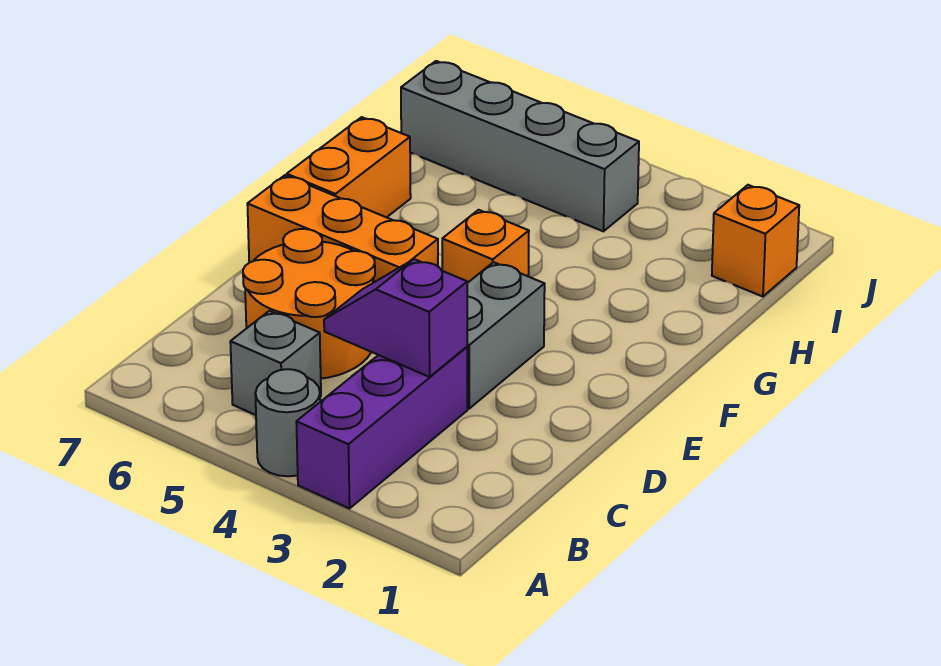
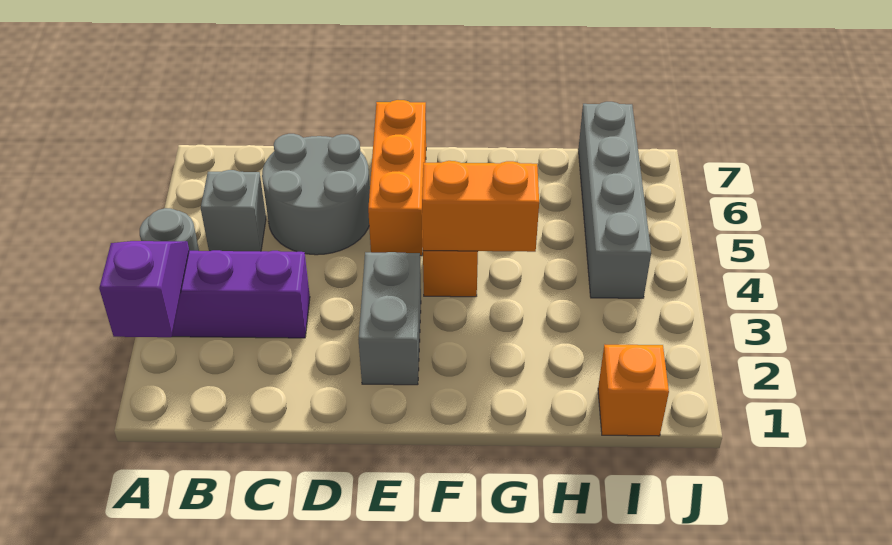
purple slope C3:C4 level 2 top 3 -> purple slope A2:A3 level 2 top 2
orange round brick C5:D6 level 1 -> grey round brick C5:D6 level 1
grey brick D3:E3 level 1 -> grey brick E2:E3 level 1
orange brick F7:G7 level 1 -> orange brick F4:G4 level 2

